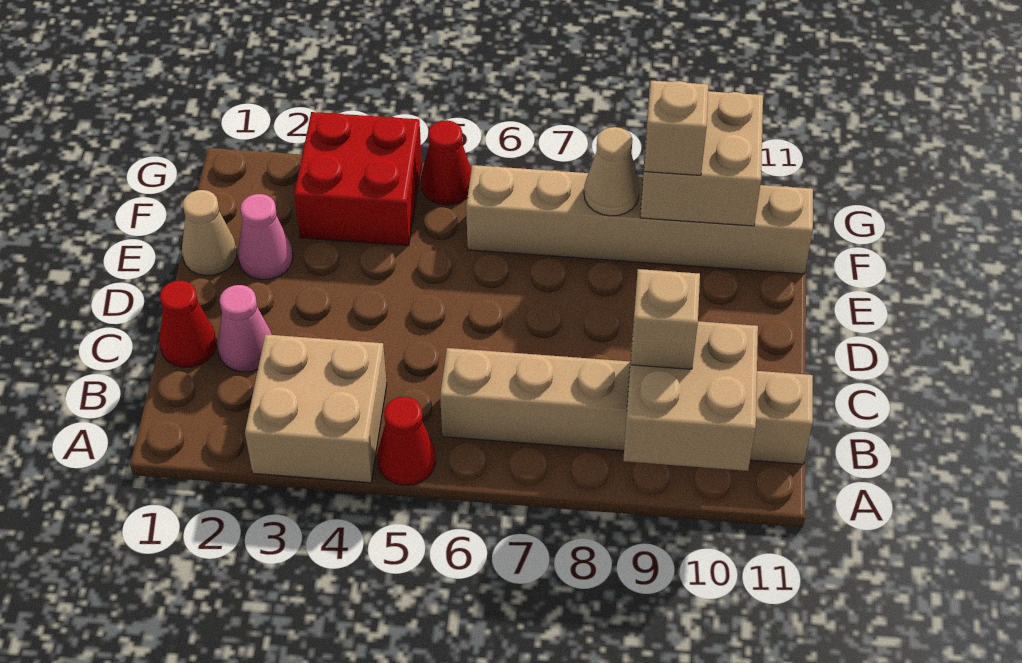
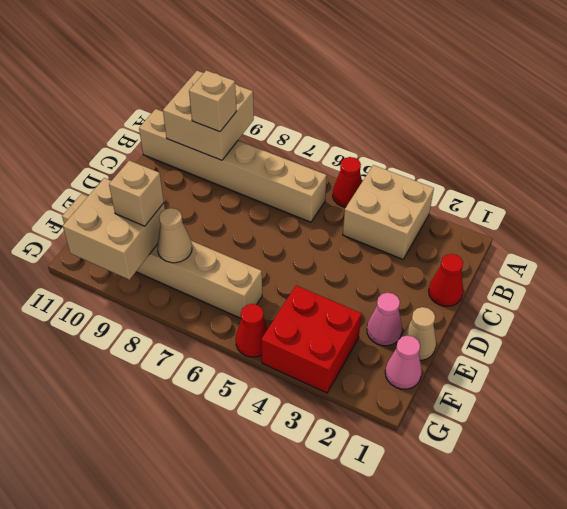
pink cone C2 level 1 -> pink cone F1 level 1

